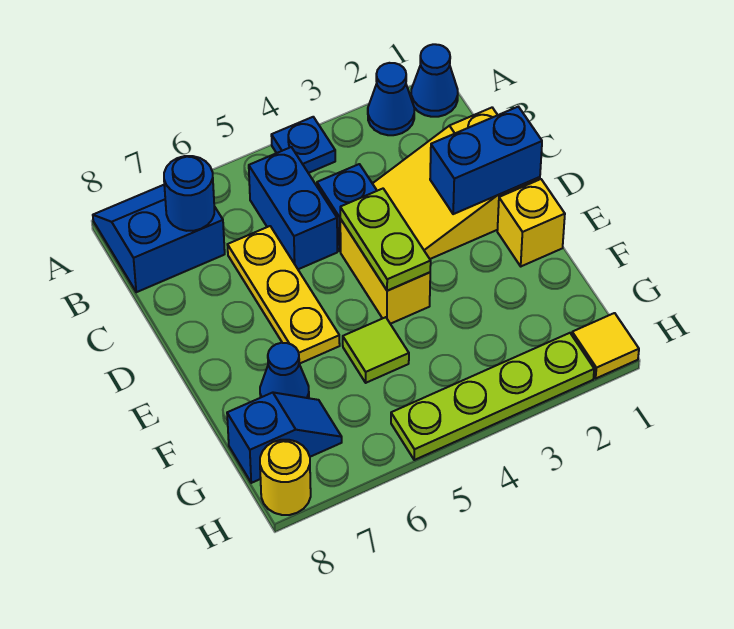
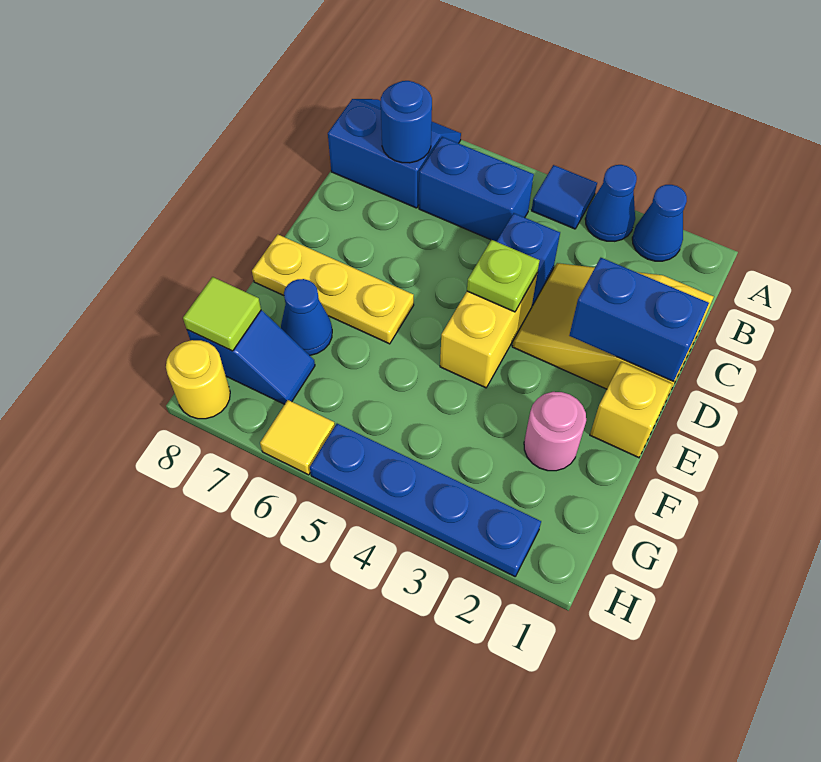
blue cone A1 level 1 -> blue cone A3 level 1
blue plate A4 level 1 -> blue tile A4 level 1
blue brick B5:C5 level 1 -> blue brick B5:B6 level 1
yellow plate C6:E6 level 1 -> yellow plate E6:E8 level 1
lime plate D4:E4 level 2 -> lime plate D4 level 2
none -> pink round brick F2 level 1
lime tile F5 level 1 -> lime tile G8 level 2
yellow tile H1 level 1 -> yellow tile H6 level 1
lime plate H2:H5 level 1 -> blue plate H2:H5 level 1

